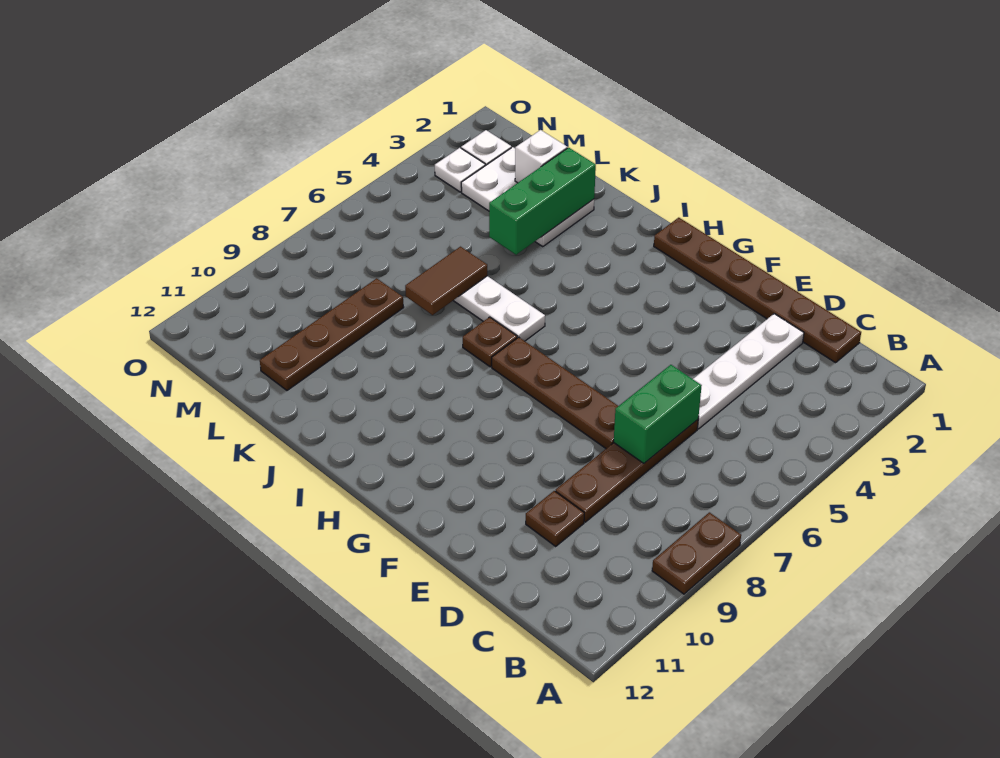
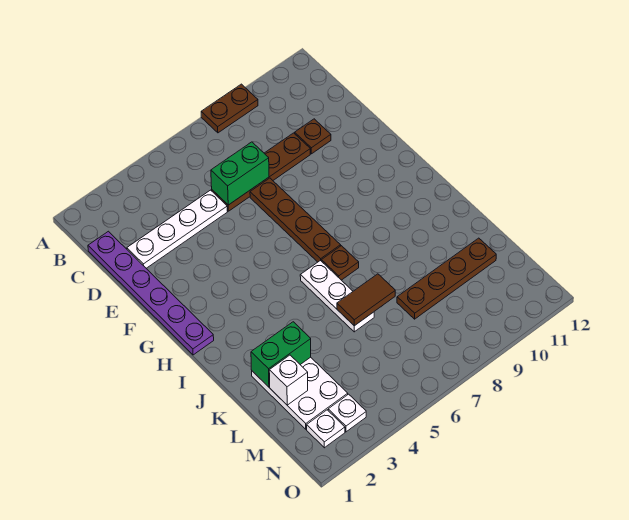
brown plate C1:H1 level 1 -> purple plate C1:H1 level 1
green brick K2:K4 level 2 -> green brick K2:K3 level 2

